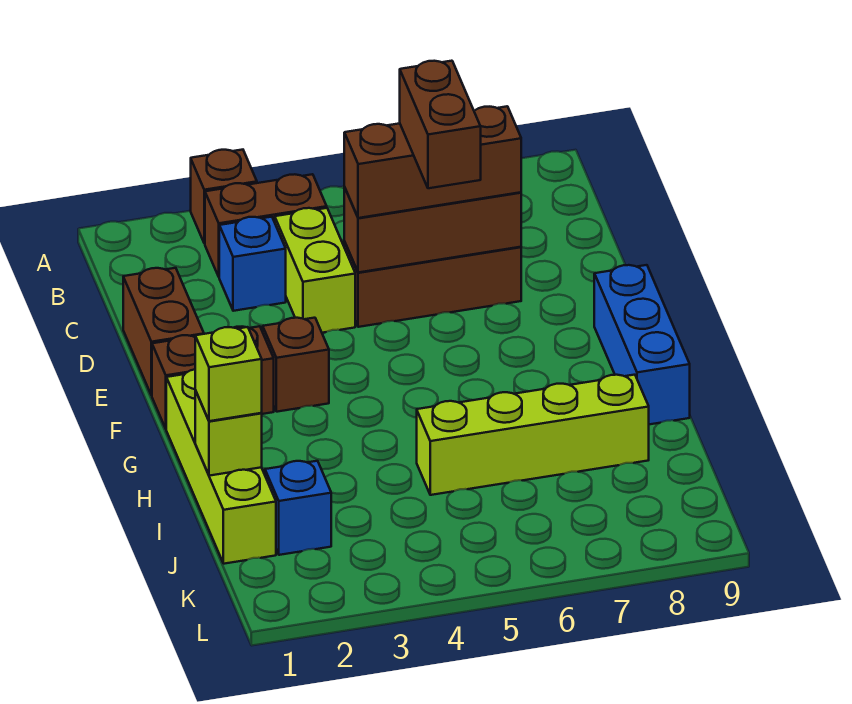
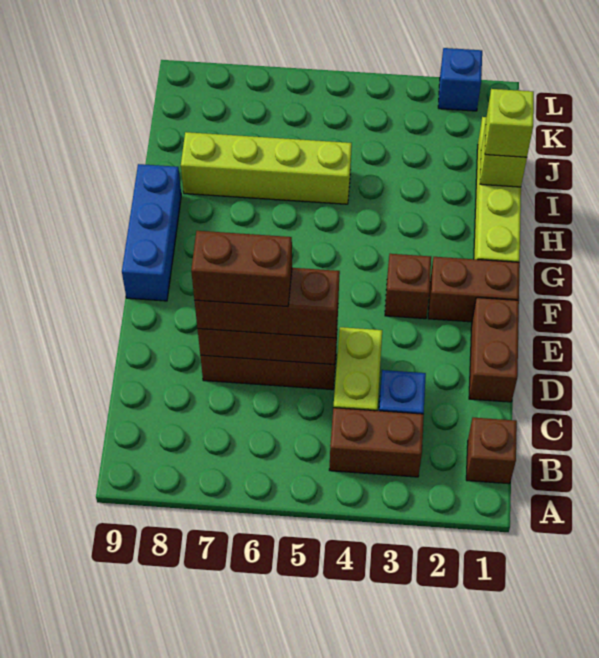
brown brick A3 level 1 -> brown brick B1 level 1
brown brick D6:E6 level 4 -> brown brick D6:D7 level 4
blue brick J2 level 1 -> blue brick L2 level 1

